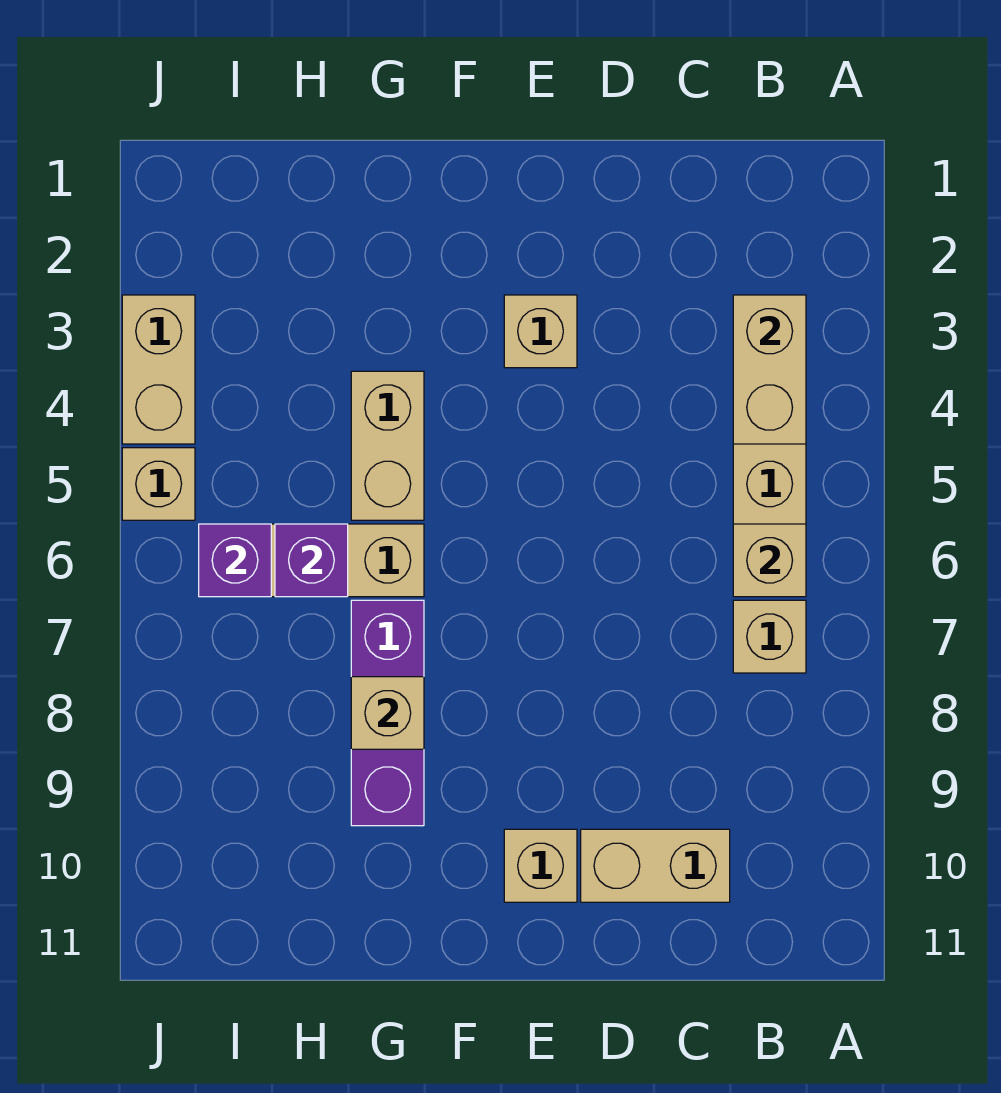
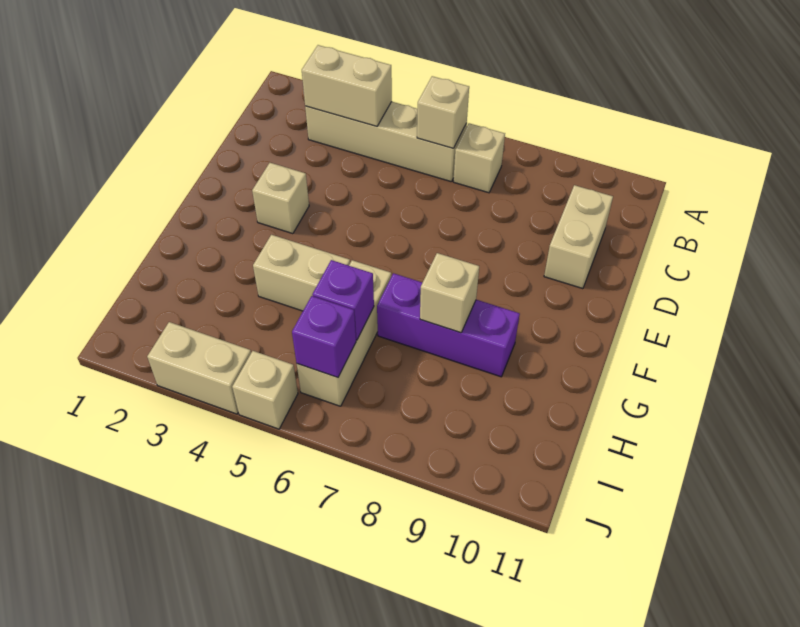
tan brick E10 level 1 -> none

